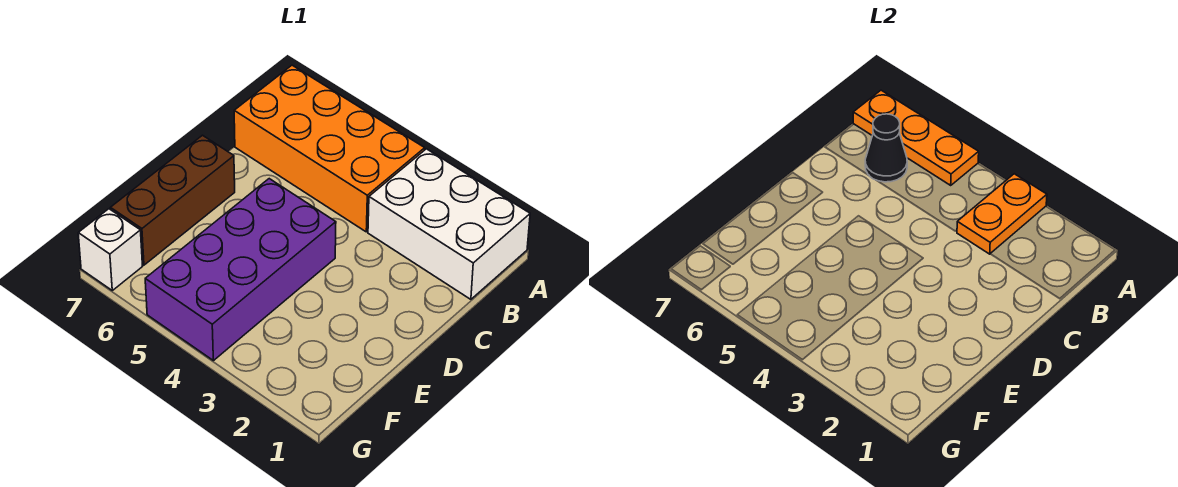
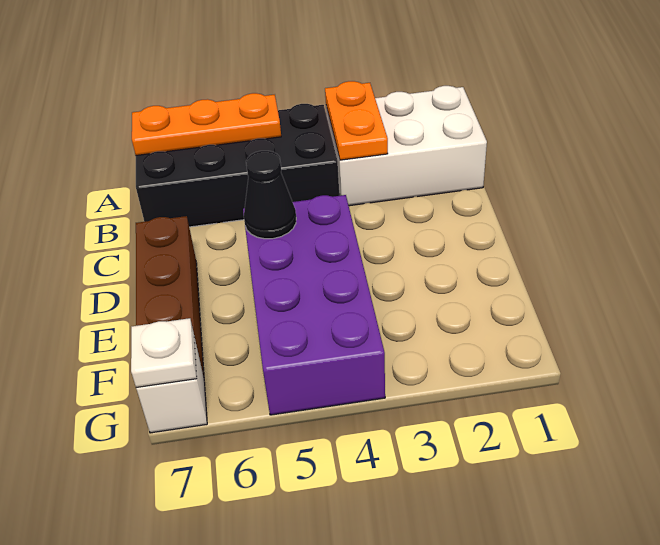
orange brick A4:B7 level 1 -> black brick A4:B7 level 1
black cone B6 level 2 -> black cone D5 level 2
none -> white plate G7 level 2

